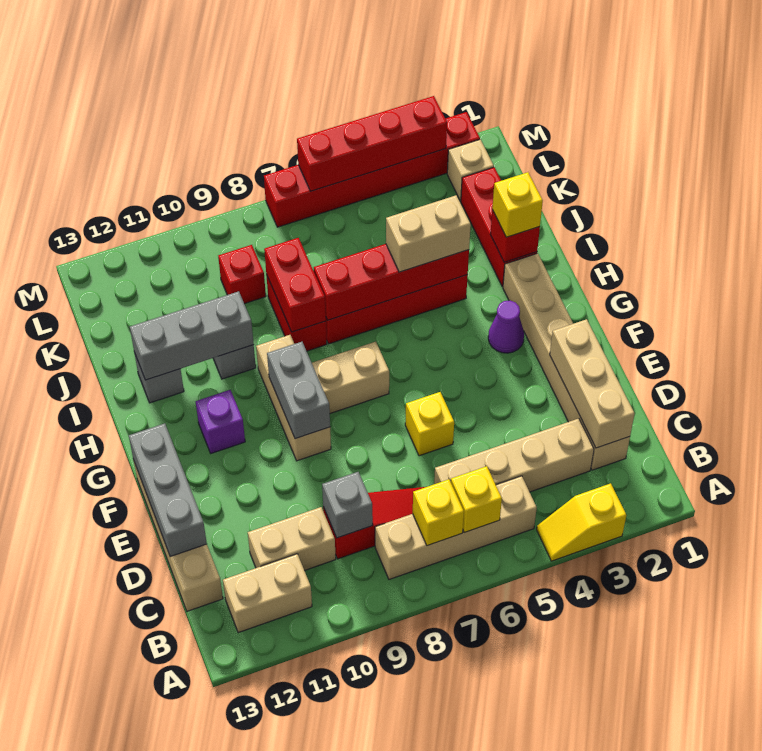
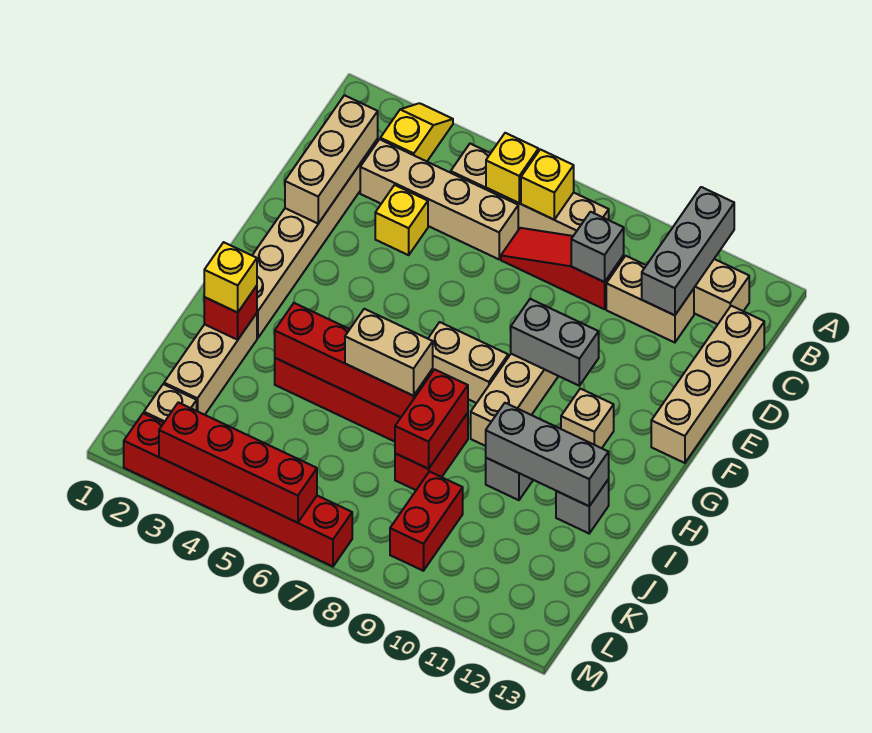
yellow slope A3:A4 level 1 top 3 -> yellow slope A3:B3 level 1 top B
grey brick D13:F13 level 2 -> grey brick A11:C11 level 2
yellow brick E6 level 1 -> yellow brick D4 level 1
grey brick F9:G9 level 2 -> grey brick F9:F10 level 2
purple cone G3 level 1 -> none
purple brick G11 level 1 -> tan brick G11 level 1
red brick I2:K2 level 1 -> tan brick I2:K2 level 1
tan brick I4:I5 level 3 -> tan brick I6:I7 level 3
red brick K9 level 1 -> red brick K9:L9 level 1

